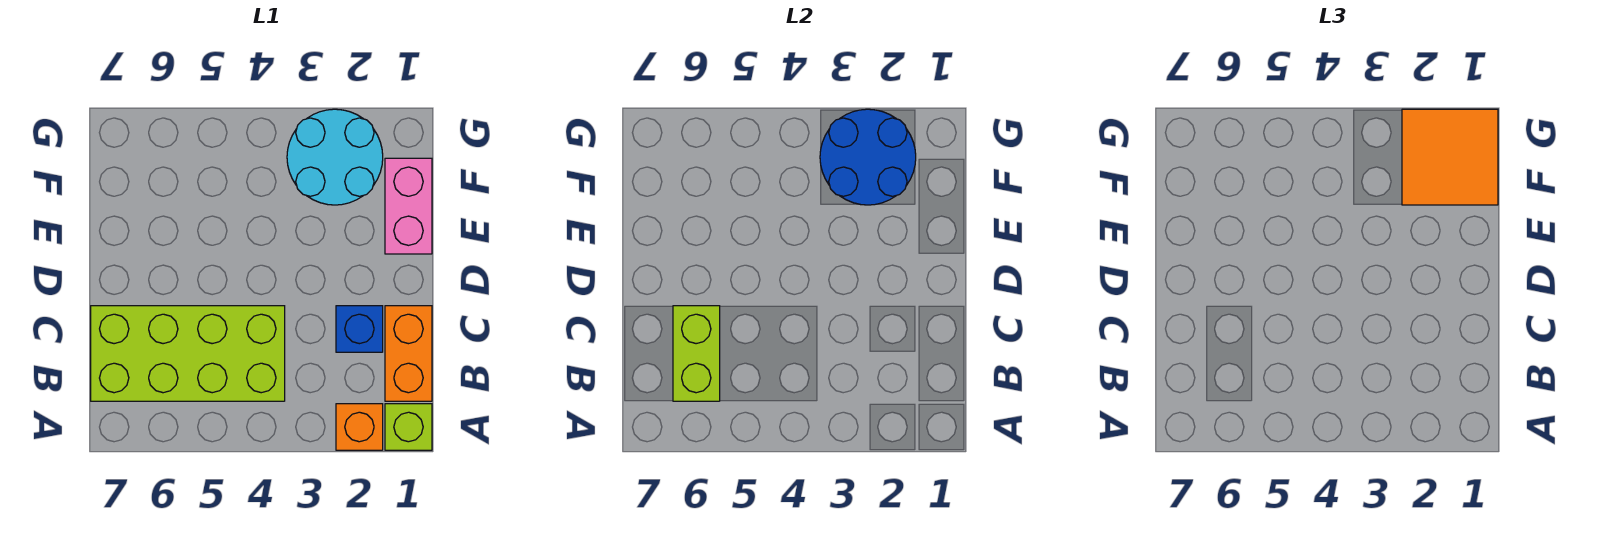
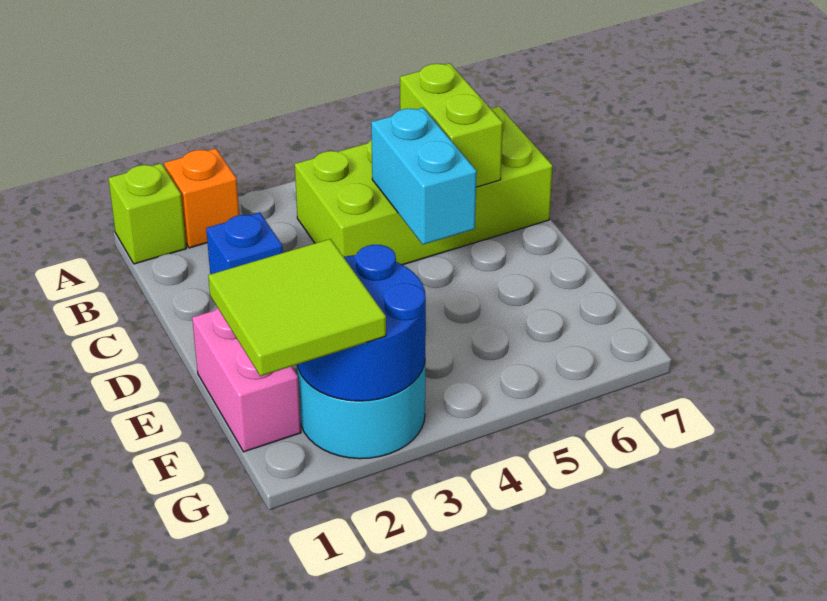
orange brick B1:C1 level 1 -> none
none -> cyan brick C5:D5 level 2
orange tile F1:G2 level 3 -> lime tile F1:G2 level 3

